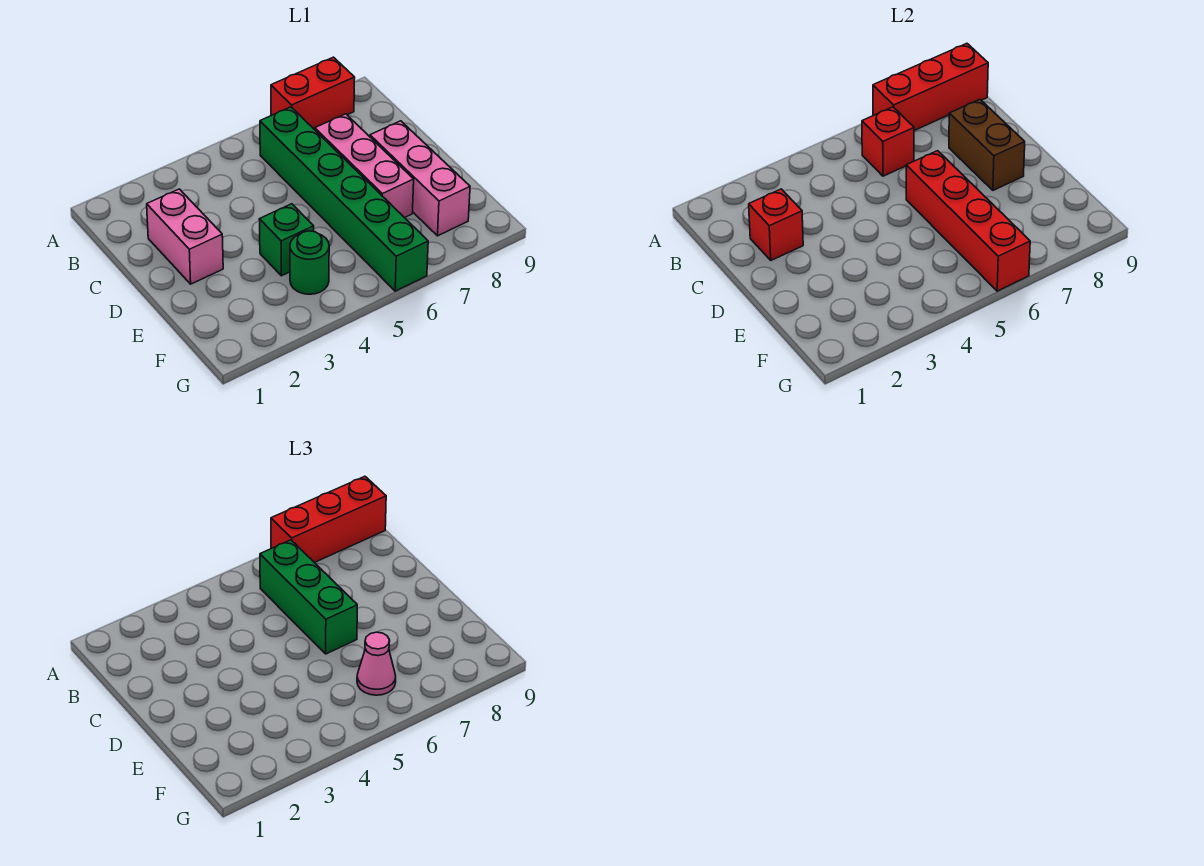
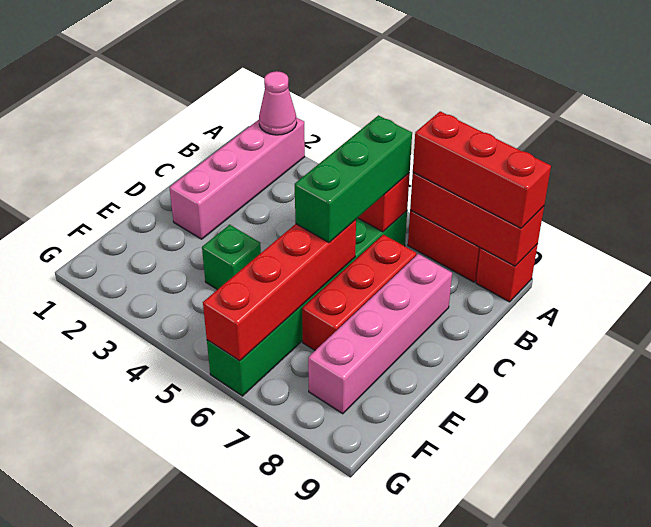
pink brick C2:D2 level 1 -> pink brick A2:D2 level 1
red brick C2 level 2 -> red brick A9 level 1
pink brick C7:E7 level 1 -> red brick C7:E7 level 1
brown brick C8:D8 level 2 -> none
pink brick D8:F8 level 1 -> pink brick C8:F8 level 1
green round brick F4 level 1 -> none
pink cone F6 level 3 -> pink cone A2 level 2

